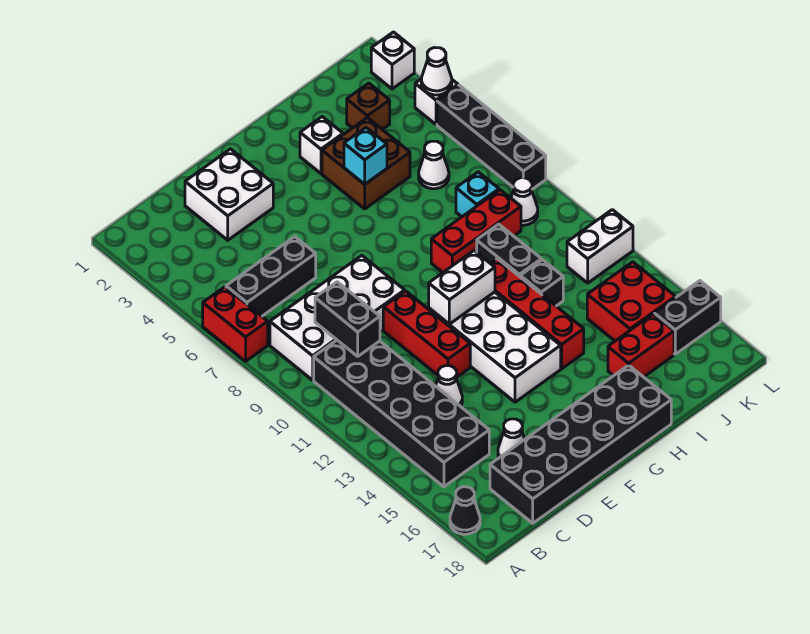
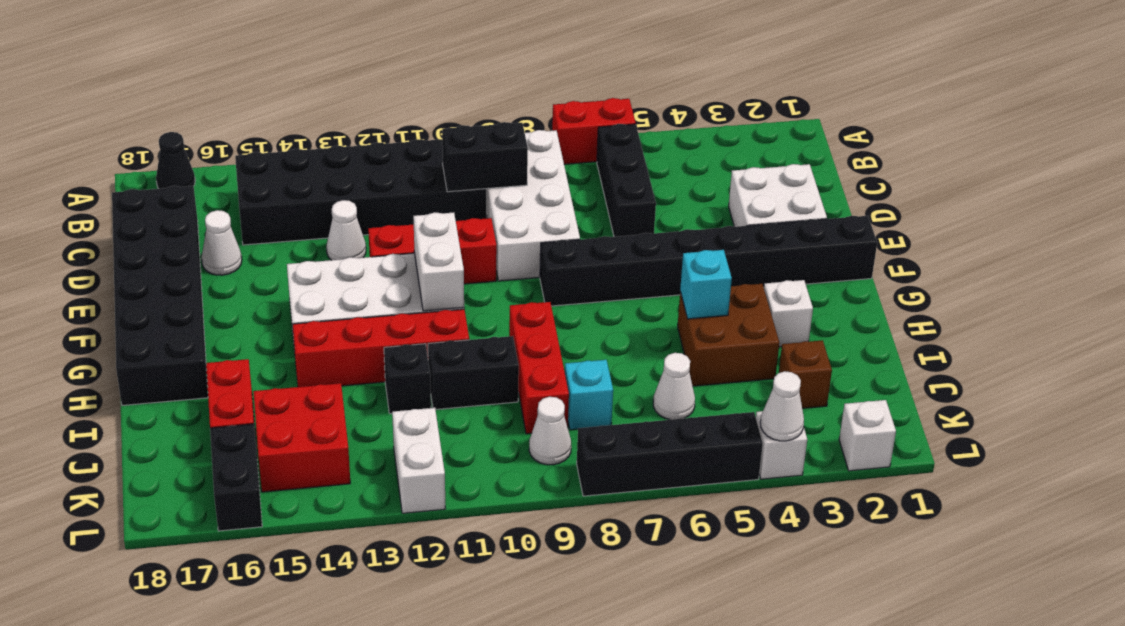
none -> black brick F1:F8 level 1

